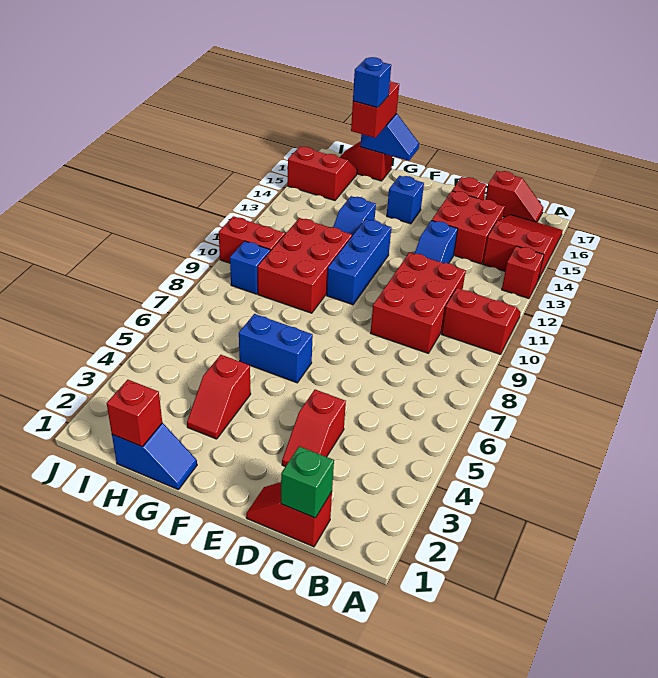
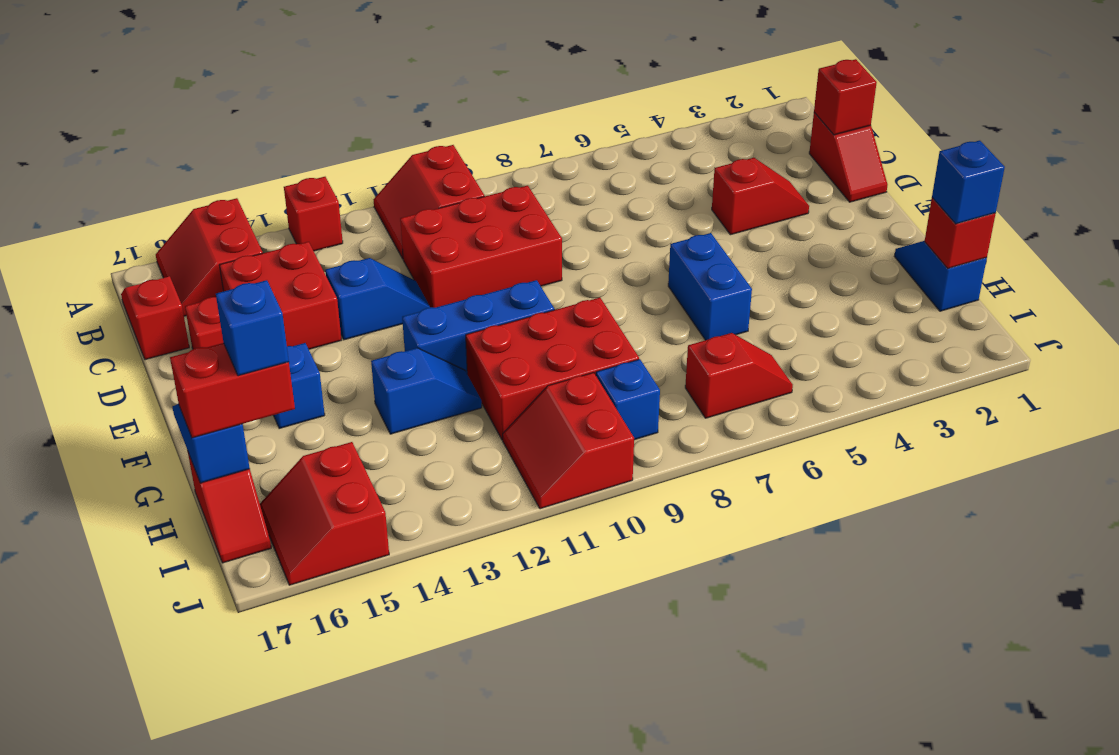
red slope A14:B16 level 1 top 14 -> red slope A15:B16 level 1 top 15
green brick C1 level 2 -> red brick C1 level 2
red slope G3:G4 level 1 top 4 -> red slope I6:I7 level 1 top 7
none -> blue brick H1 level 3

